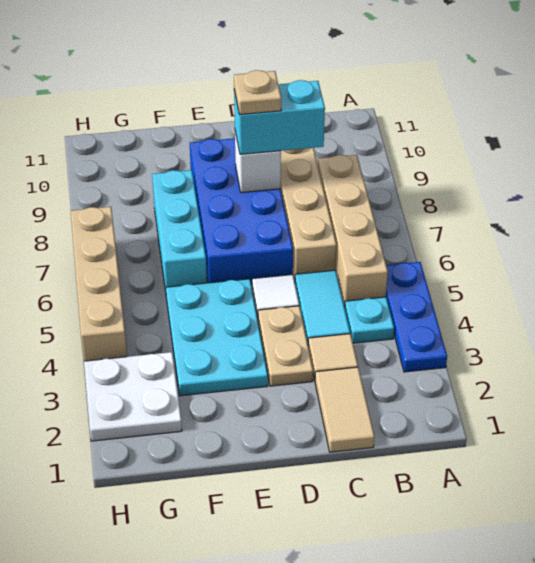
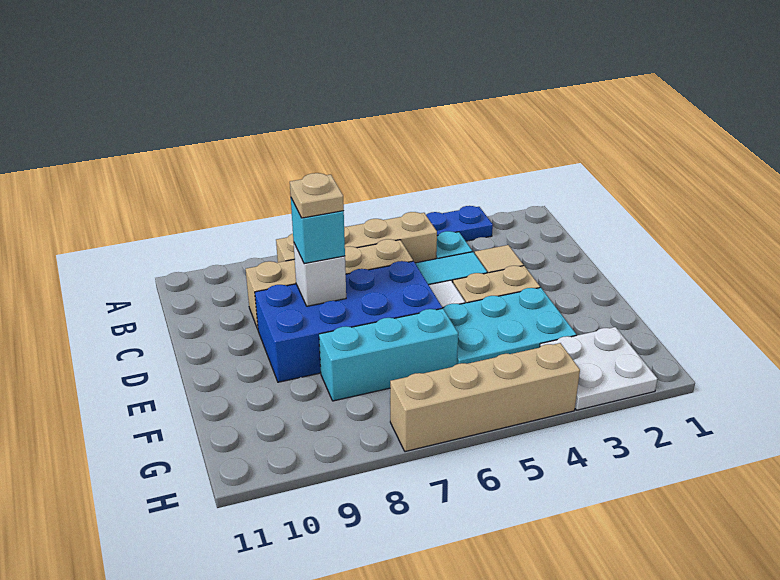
tan tile C1:C2 level 1 -> none
cyan brick C8:D8 level 3 -> cyan brick D8 level 3

